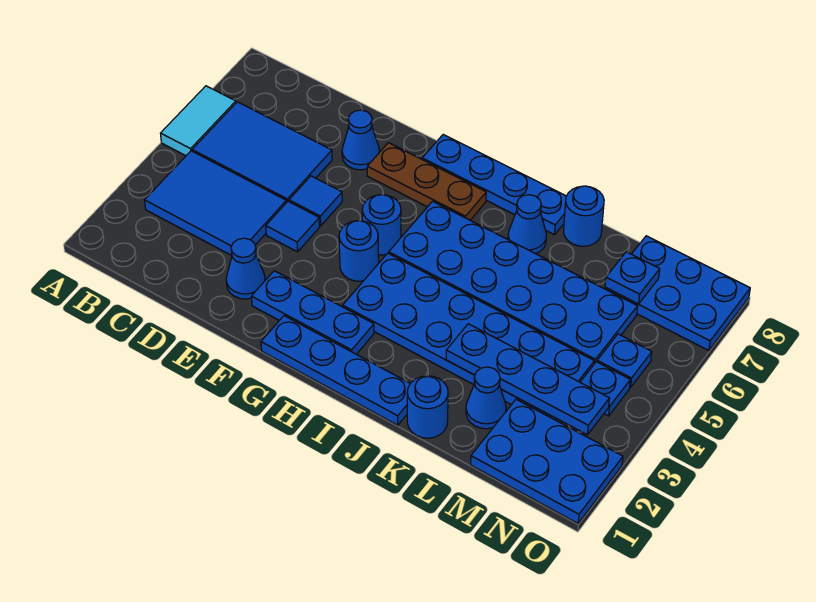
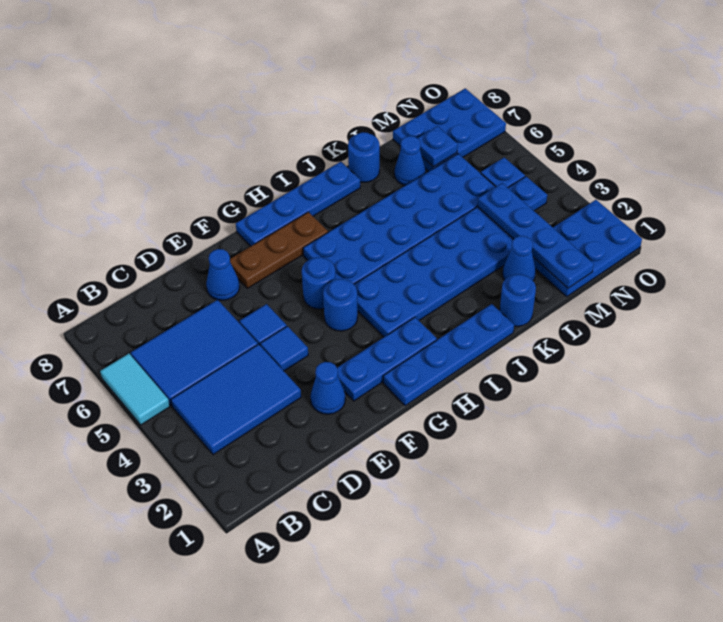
blue cone J7 level 1 -> blue cone L7 level 1
blue plate K3:N3 level 2 -> blue plate M1:M4 level 2

